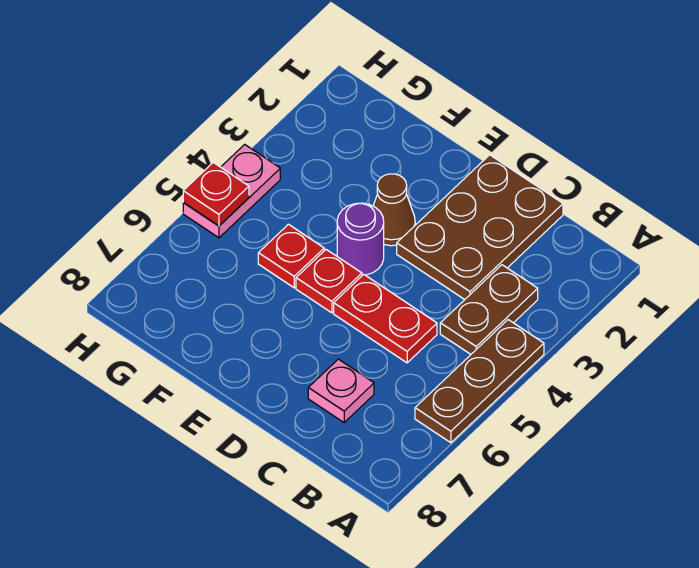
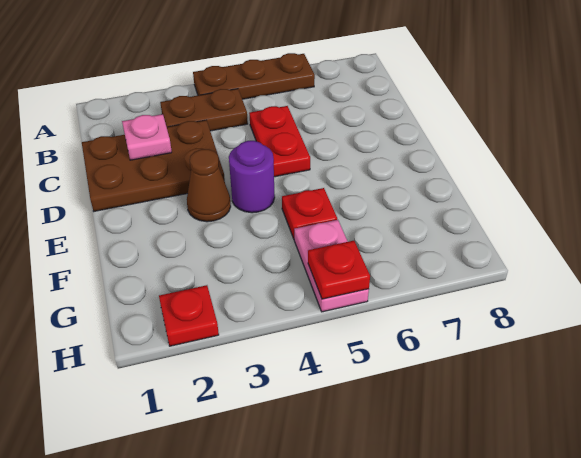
pink plate C7 level 1 -> pink plate C2 level 2
red plate E5 level 1 -> red plate H2 level 1
pink plate H4:H5 level 1 -> pink plate G5:H5 level 1

